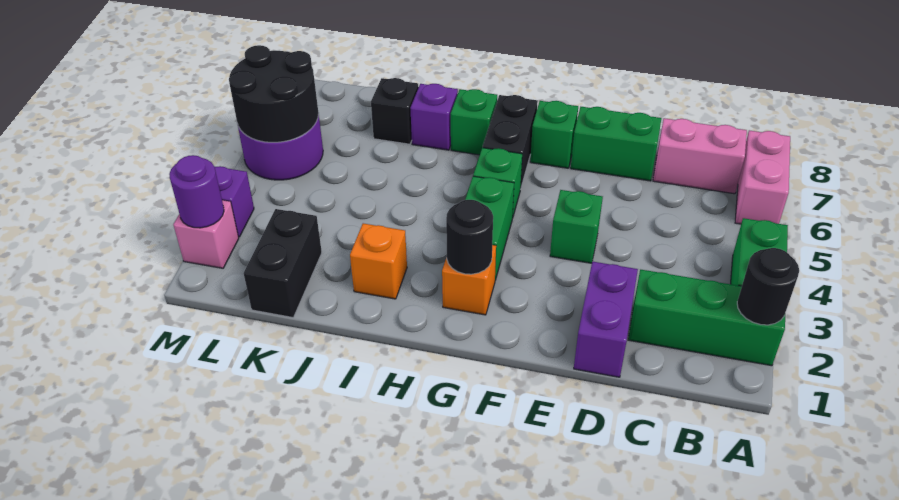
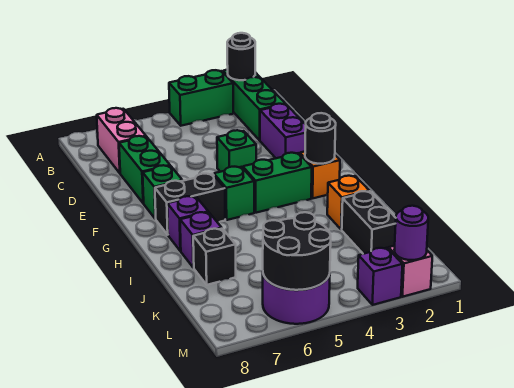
pink brick A6:A7 level 1 -> none
purple brick D1:D2 level 1 -> purple brick D2:E2 level 1
green brick H7 level 1 -> purple brick H7 level 1
black brick K1:K2 level 1 -> black brick J2:K2 level 1

